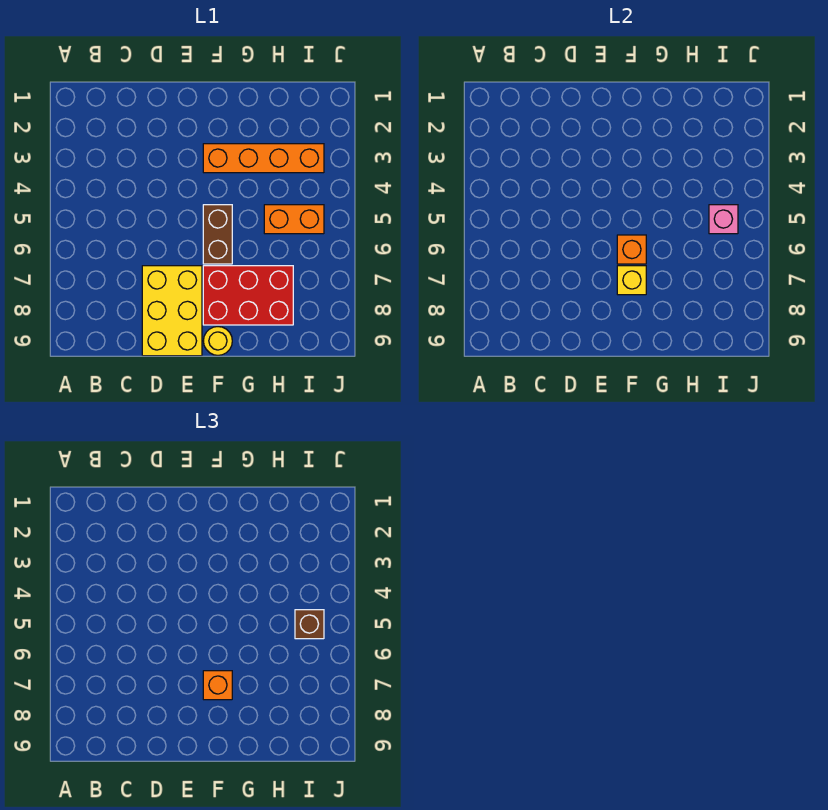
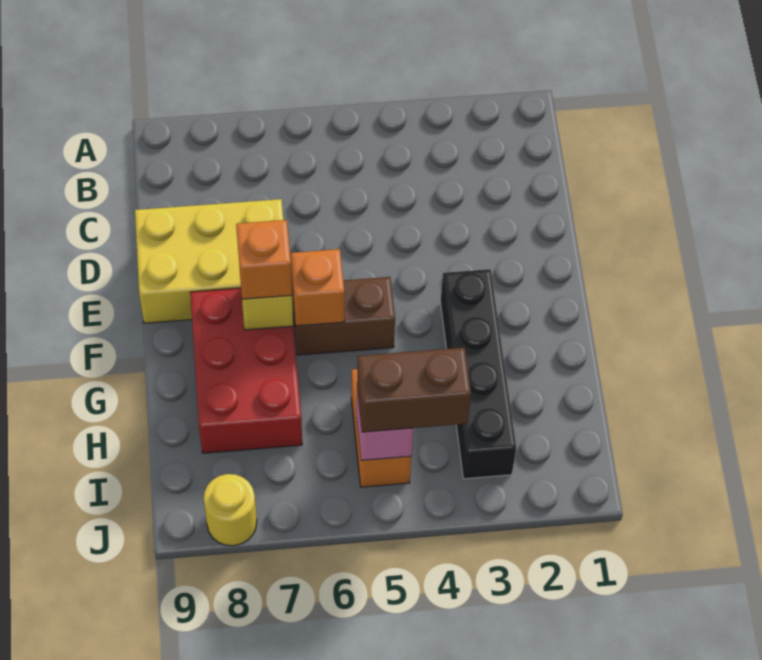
orange brick F3:I3 level 1 -> black brick F3:I3 level 1
yellow round brick F9 level 1 -> yellow round brick J8 level 1
brown brick I5 level 3 -> brown brick I4:I5 level 3

